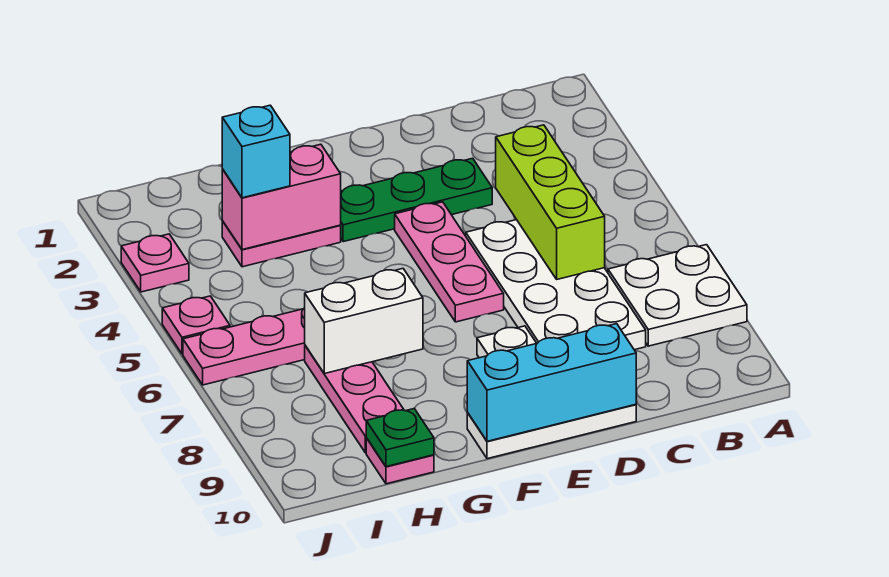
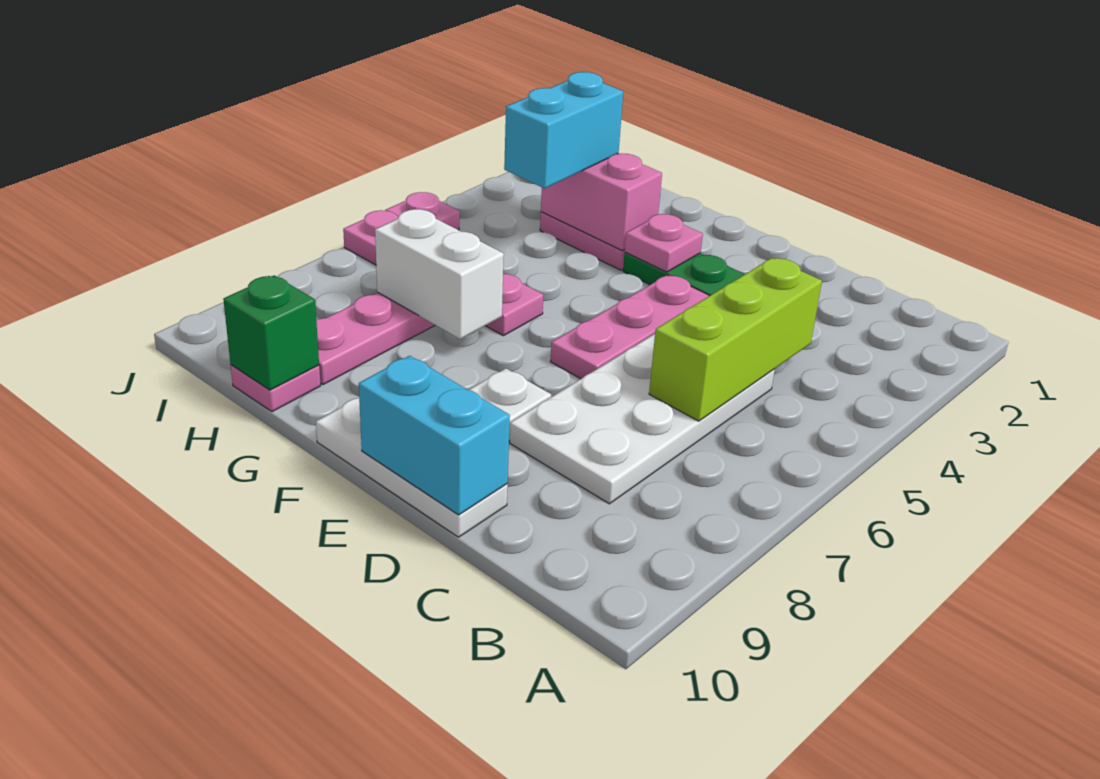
white plate A7:B8 level 1 -> none
cyan brick D10:F10 level 2 -> cyan brick D10:E10 level 2
cyan brick H3 level 3 -> cyan brick H3:H4 level 3
green plate H10 level 2 -> green brick H10 level 2
pink plate J3 level 1 -> pink plate F3 level 2

